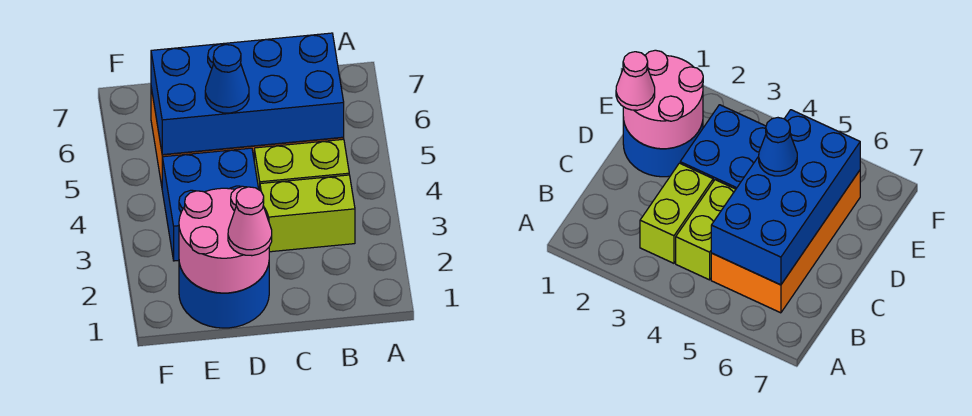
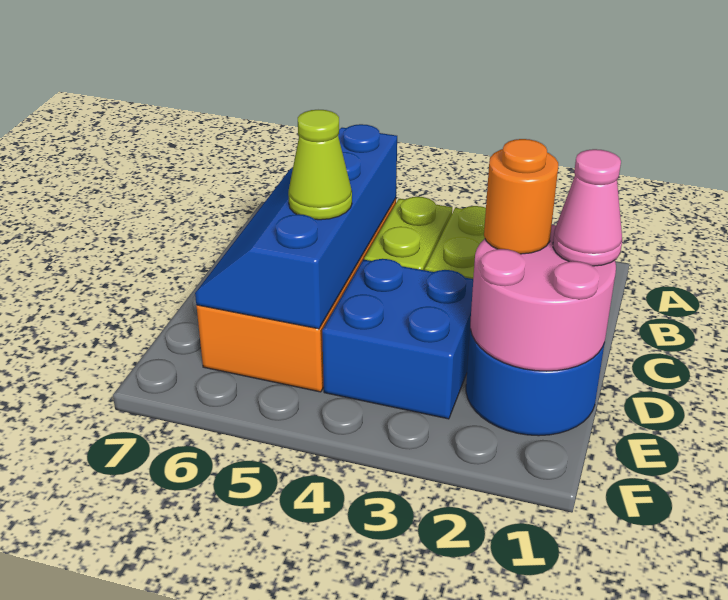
blue brick B5:E6 level 2 -> blue slope B5:E6 level 2 top 5
none -> orange round brick D2 level 3
blue cone D5 level 3 -> lime cone D5 level 3

